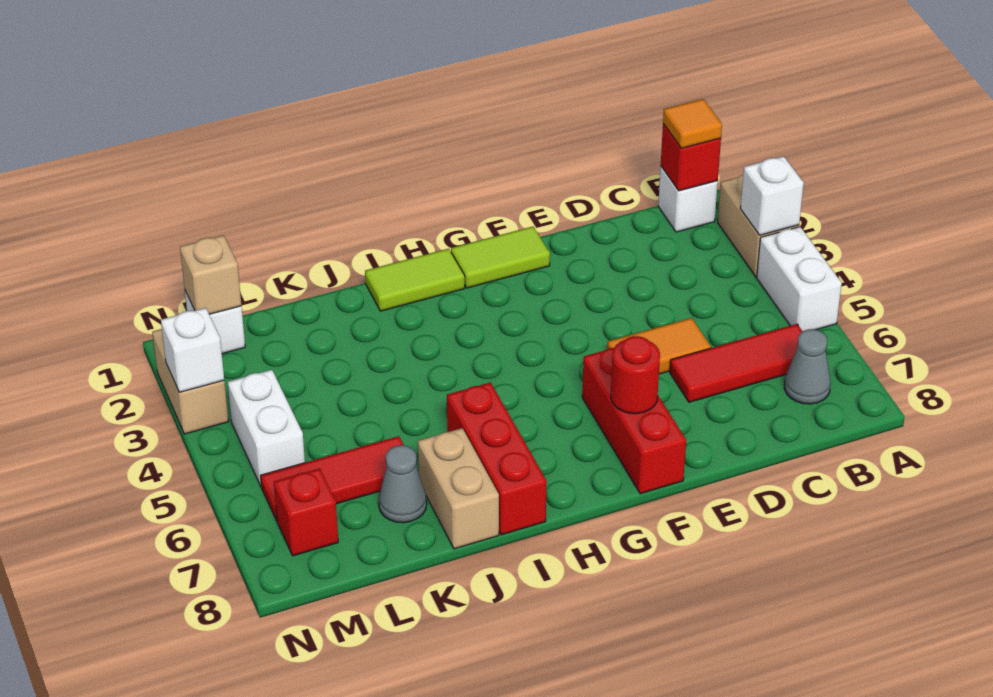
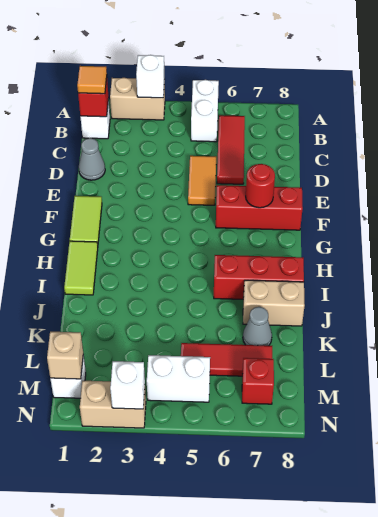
white brick A4:A5 level 1 -> white brick A5:B5 level 1
grey cone B7 level 1 -> grey cone D1 level 1
red tile K6:M6 level 1 -> red tile L5:L7 level 1

